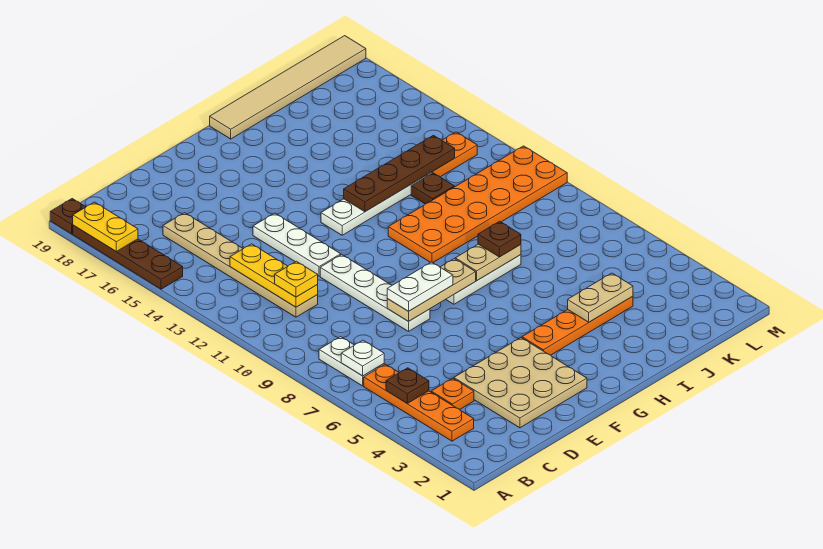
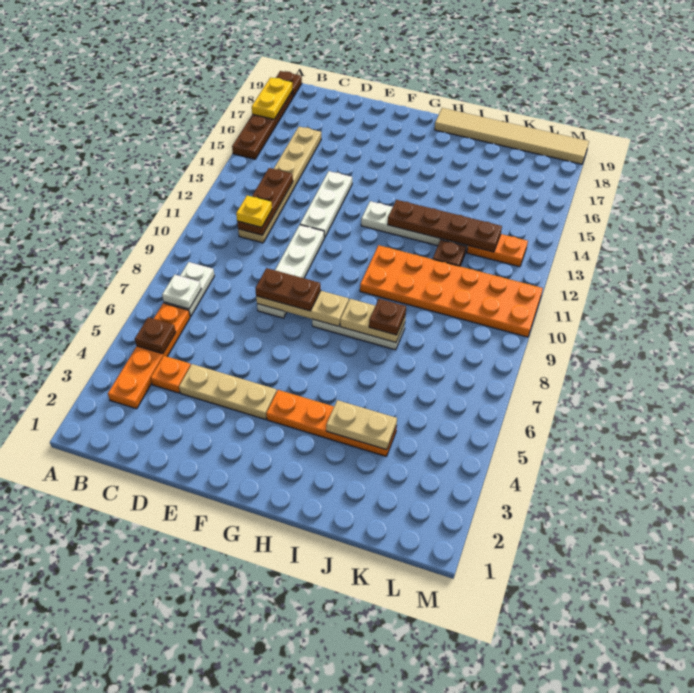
yellow plate C11:C13 level 2 -> brown plate C11:C13 level 2
tan plate D2:F4 level 1 -> tan plate D4:F4 level 1
white plate E8:F8 level 3 -> brown plate E8:F8 level 3

